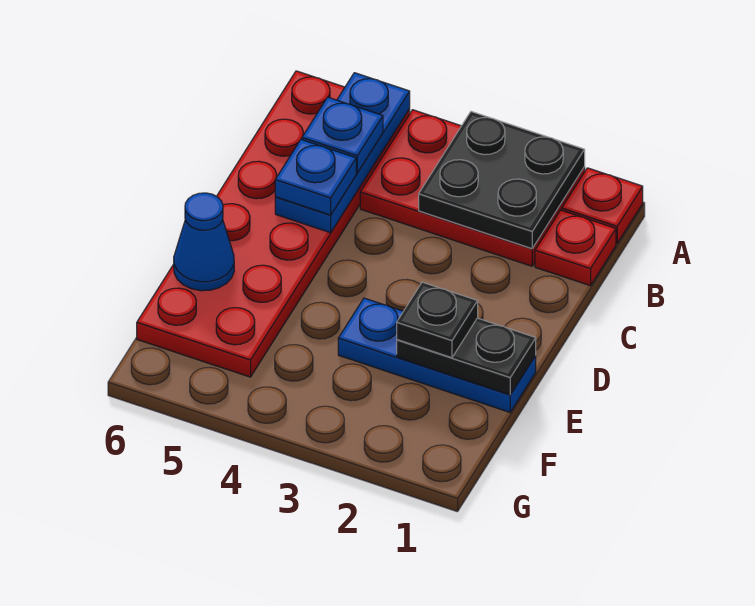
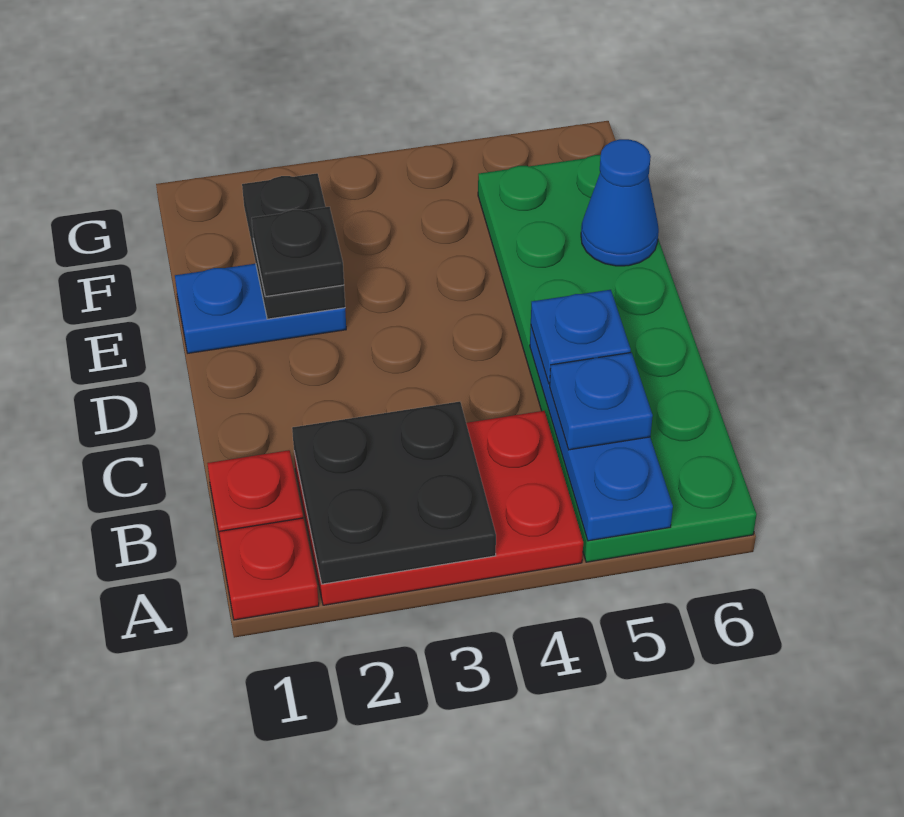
red plate A5:F6 level 1 -> green plate A5:F6 level 1
blue plate E1:E3 level 1 -> blue plate E1:E2 level 1
black plate E1:E2 level 2 -> black plate E2:F2 level 2

